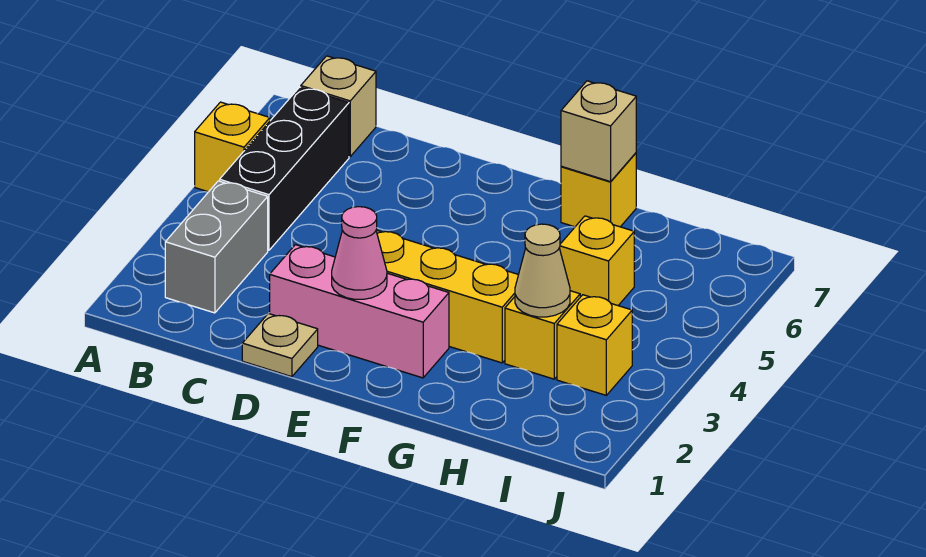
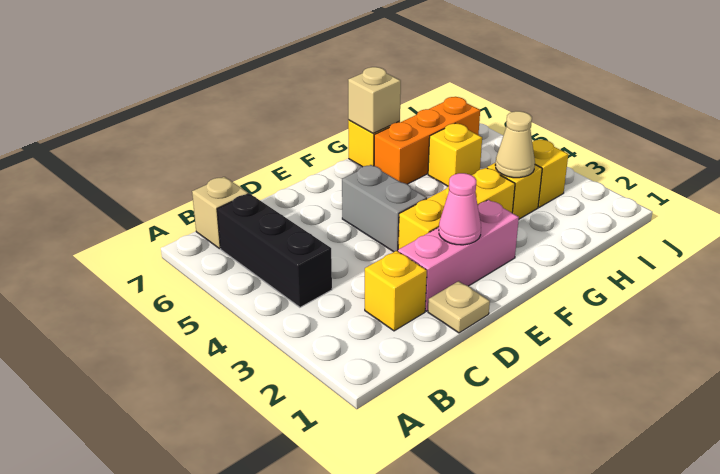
yellow brick A5 level 1 -> yellow brick C2 level 1
grey brick B2:B3 level 1 -> grey brick E4:E5 level 1
none -> orange brick G6:I6 level 1

